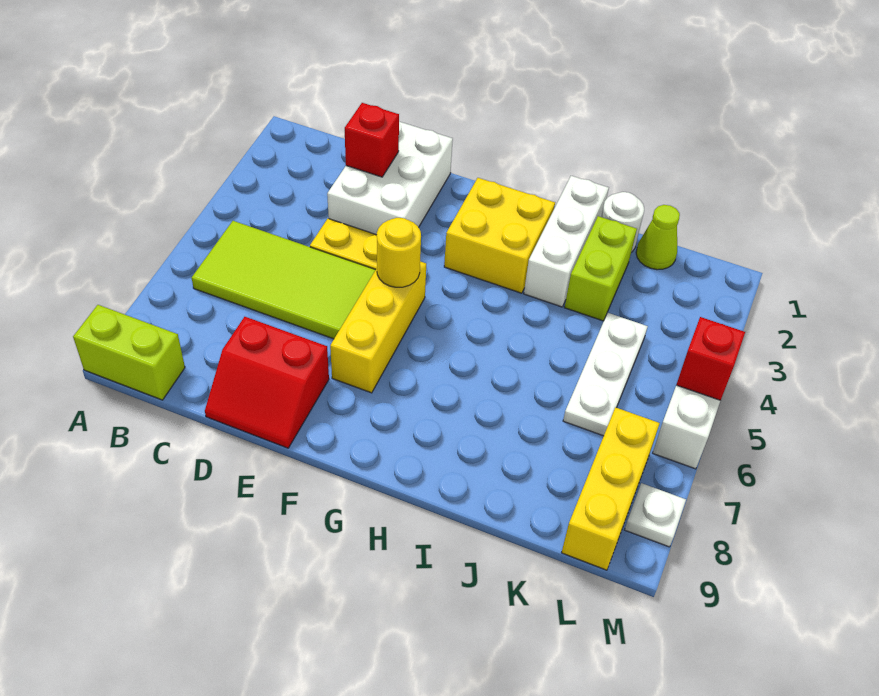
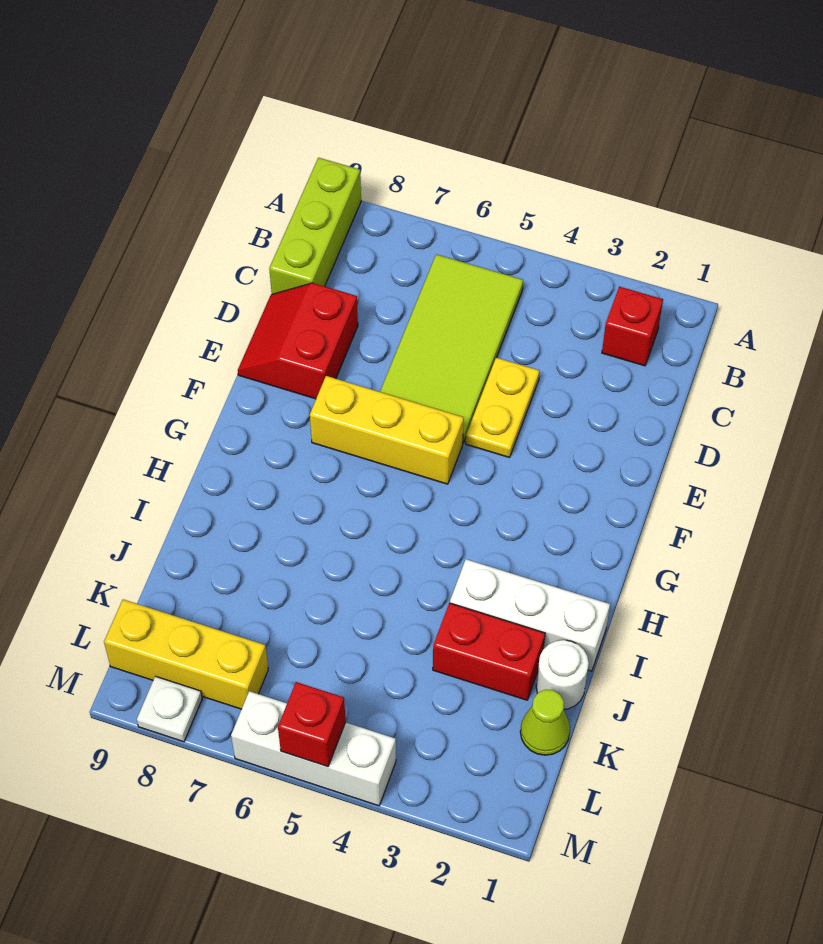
lime brick A9:B9 level 1 -> lime brick A9:C9 level 1
white brick D1:E3 level 1 -> none
red brick D2 level 2 -> red brick B2 level 1
yellow round brick F5 level 2 -> none
yellow brick G2:H3 level 1 -> none
lime brick J2:J3 level 1 -> red brick J2:J3 level 1
white plate K4:K6 level 1 -> none

